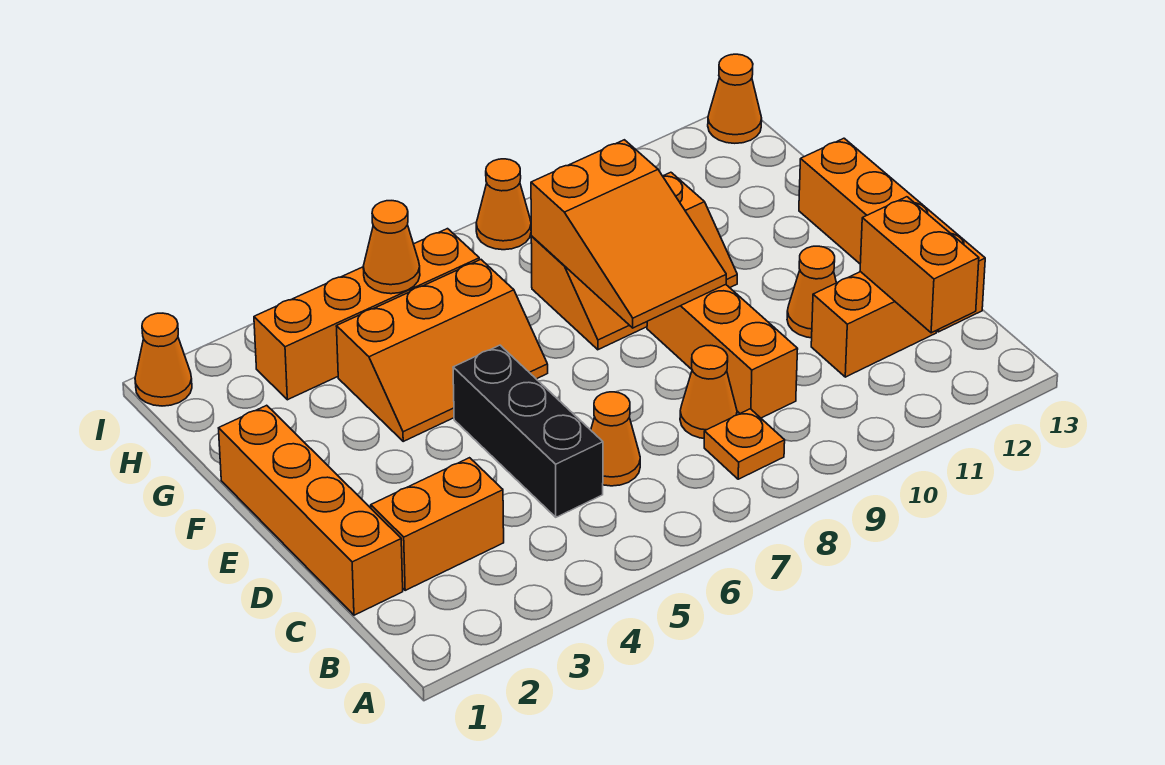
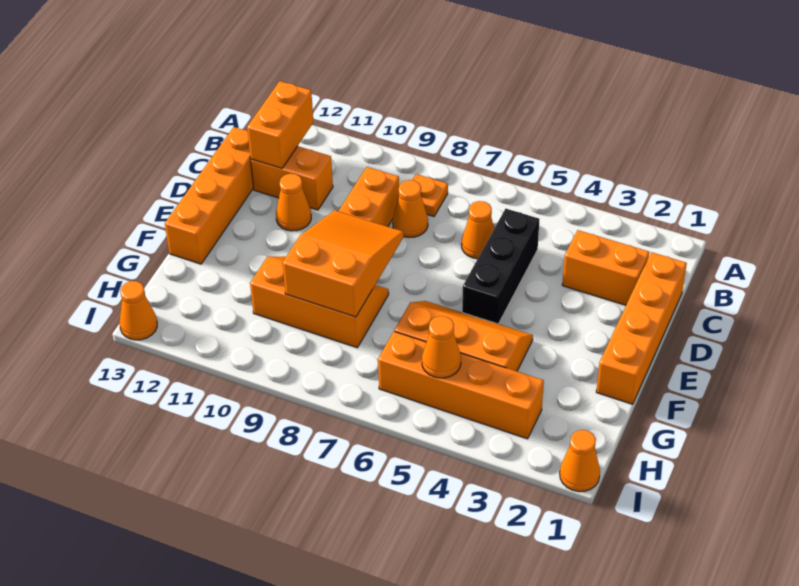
orange cone I8 level 1 -> none

